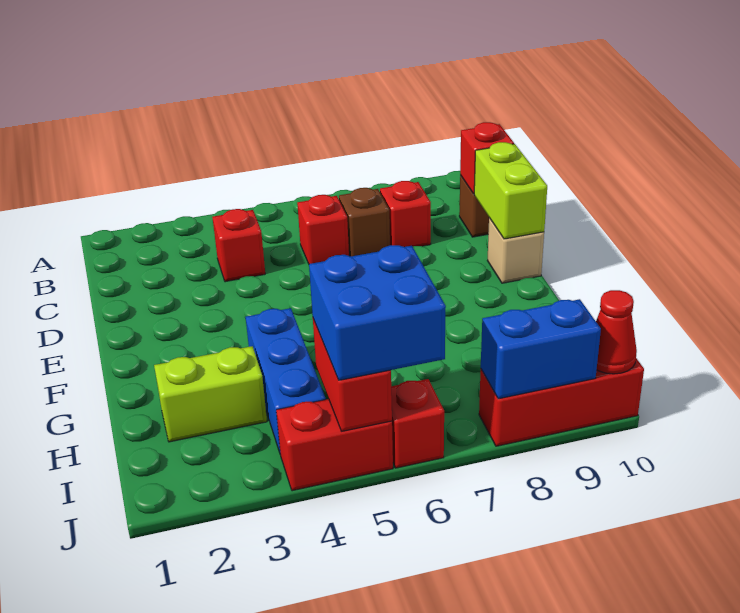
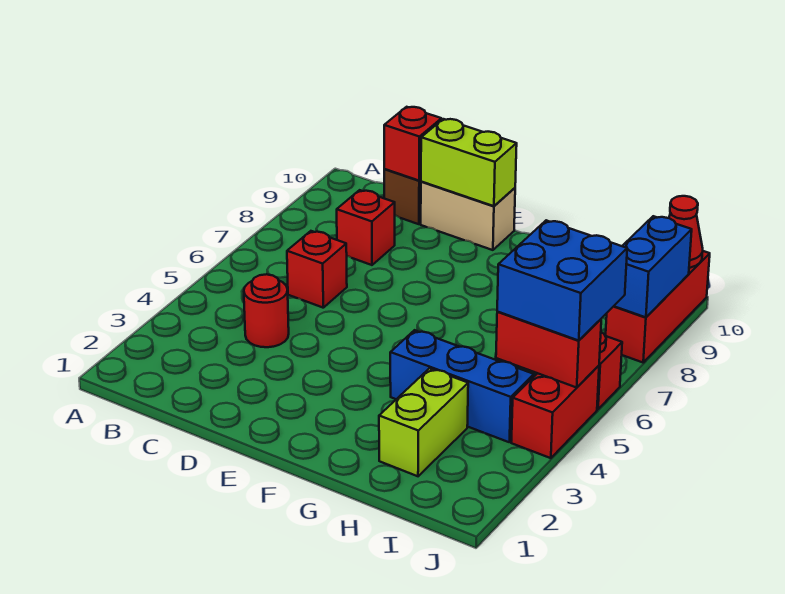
red brick C4 level 1 -> red round brick C4 level 1
brown brick C7 level 1 -> none
tan brick E10 level 1 -> tan brick D10:E10 level 1

